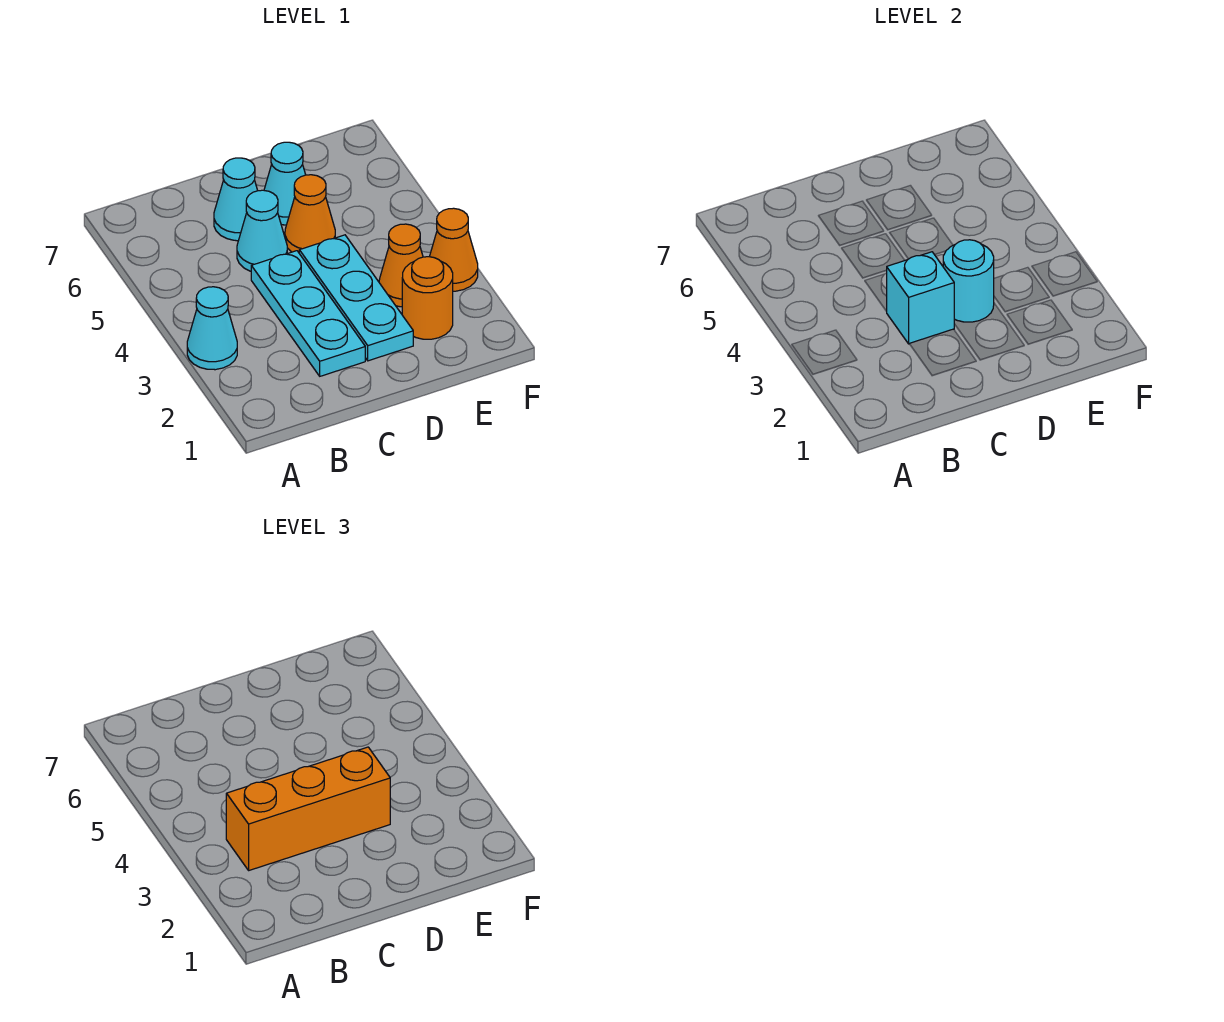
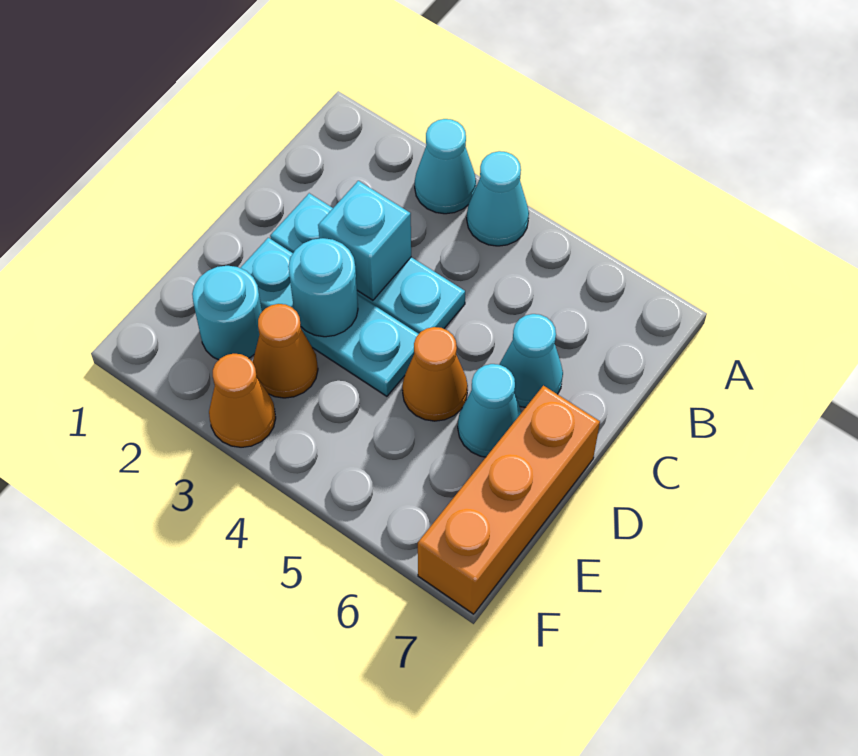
orange brick B3:D3 level 3 -> orange brick D7:F7 level 1
cyan cone C5 level 1 -> cyan cone A4 level 1
orange round brick E2 level 1 -> cyan round brick E2 level 1

